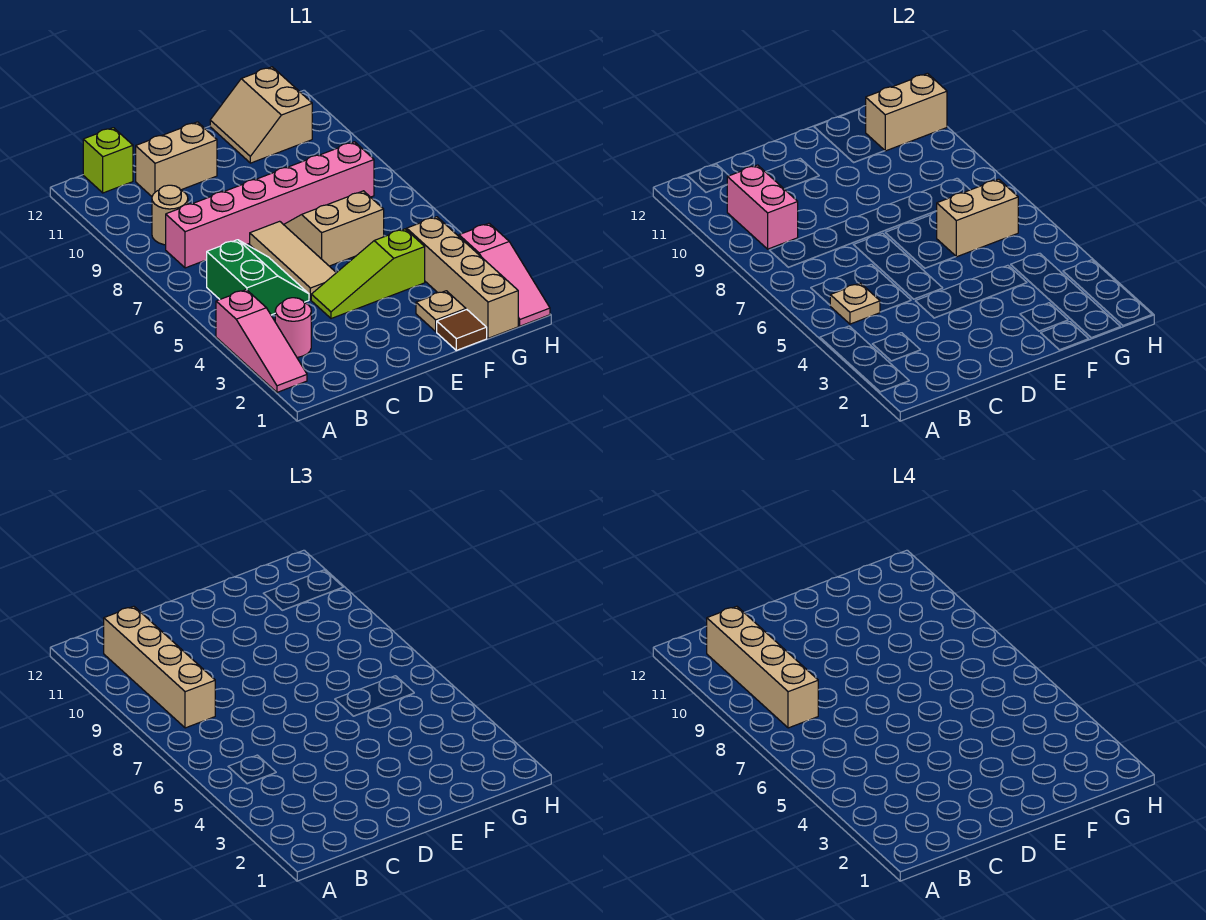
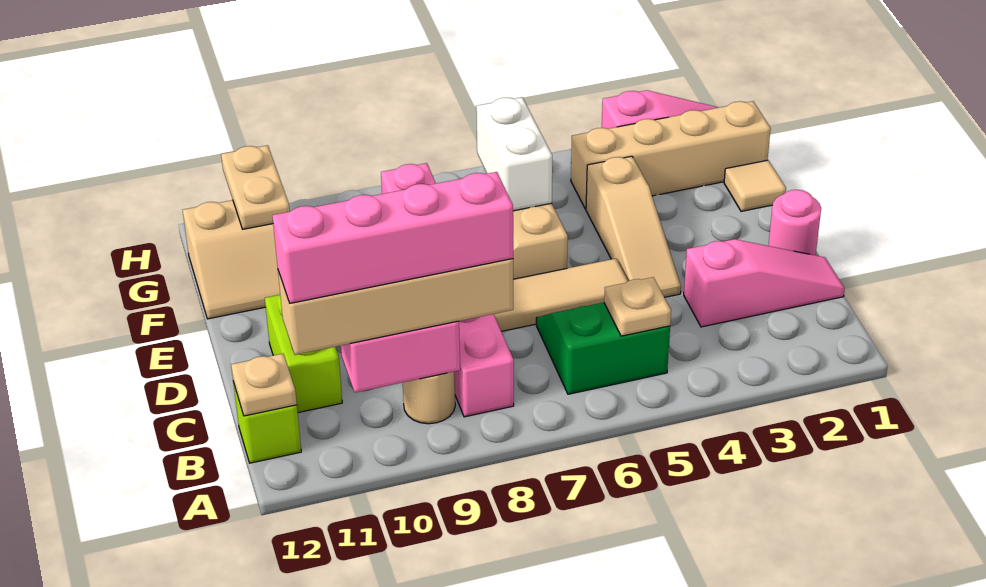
pink slope A2:A4 level 1 top 4 -> pink slope C1:C3 level 1 top 3
pink round brick B3 level 1 -> pink round brick D1 level 1
tan brick B8:B11 level 4 -> pink brick B8:B11 level 4
tan brick C11:D11 level 1 -> lime brick C11:D11 level 1
lime slope D4:F4 level 1 top F -> tan slope D4:F4 level 1 top F
brown tile F1 level 1 -> tan tile F1 level 1
tan plate F2 level 1 -> tan plate B12 level 2
tan brick F6:G6 level 2 -> white brick F6:G6 level 2
tan brick G11:H11 level 2 -> tan plate G11:H11 level 2

